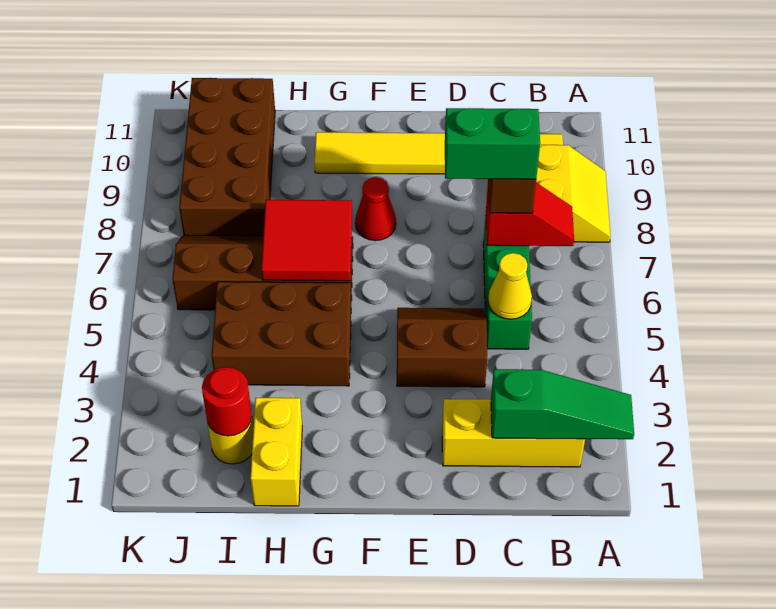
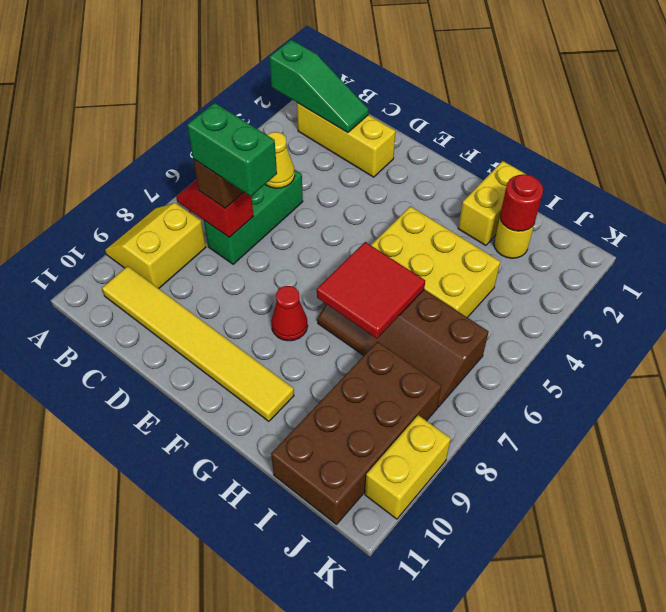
green slope A2:C2 level 2 top C -> green slope A2:C2 level 2 top A
brown slope D4:E5 level 1 top 4 -> none
brown brick G4:I5 level 1 -> yellow brick G4:I5 level 1
none -> yellow brick K9:K10 level 1

